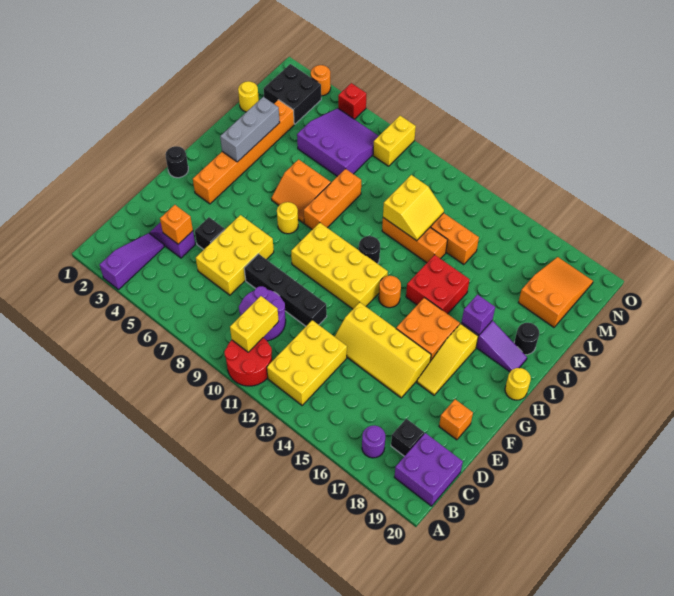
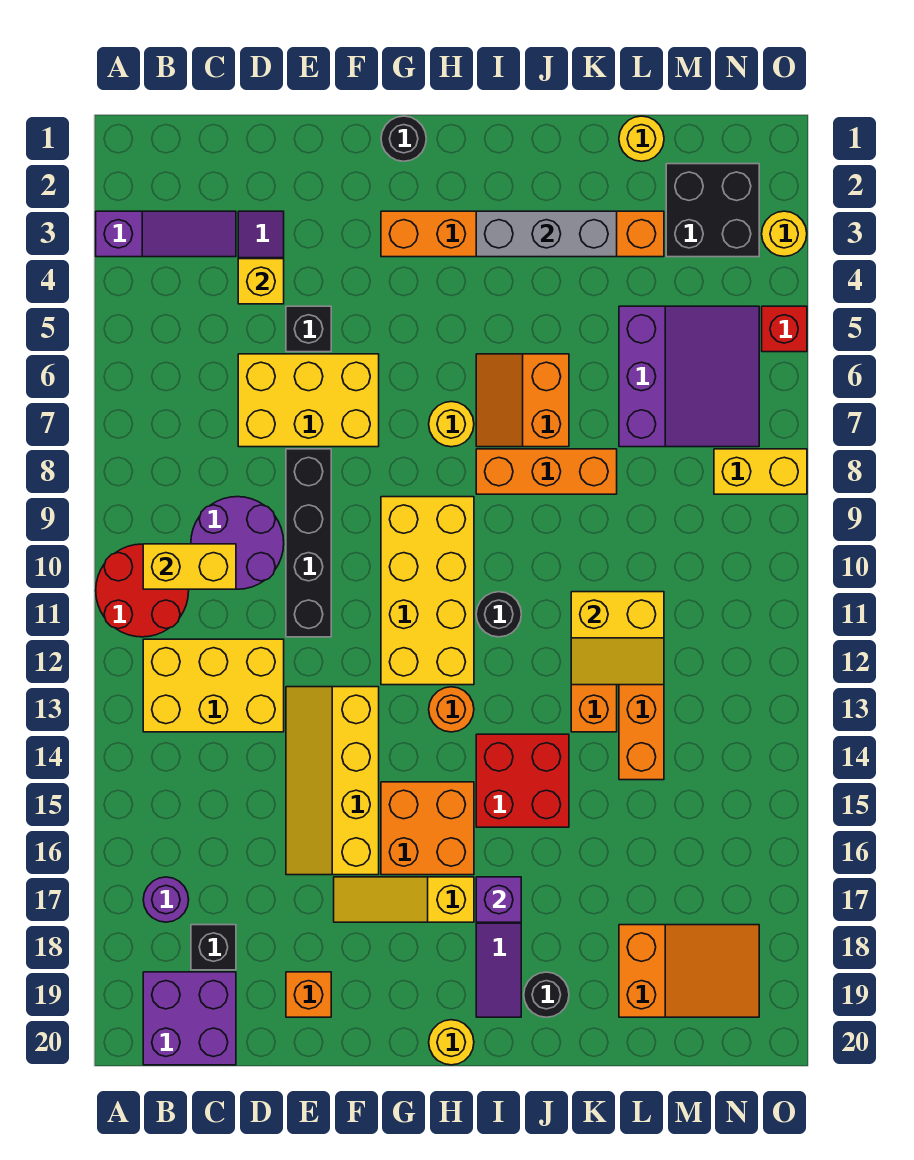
orange brick D4 level 2 -> yellow brick D4 level 2
orange round brick O3 level 1 -> yellow round brick O3 level 1

